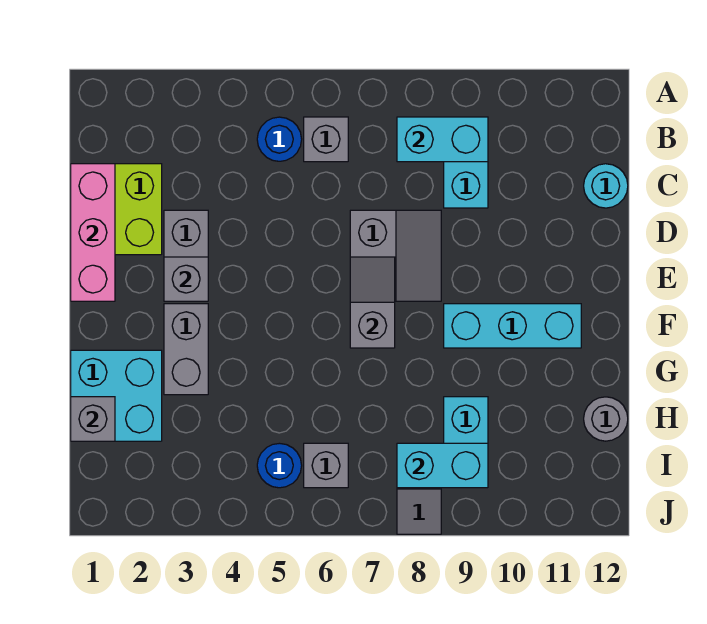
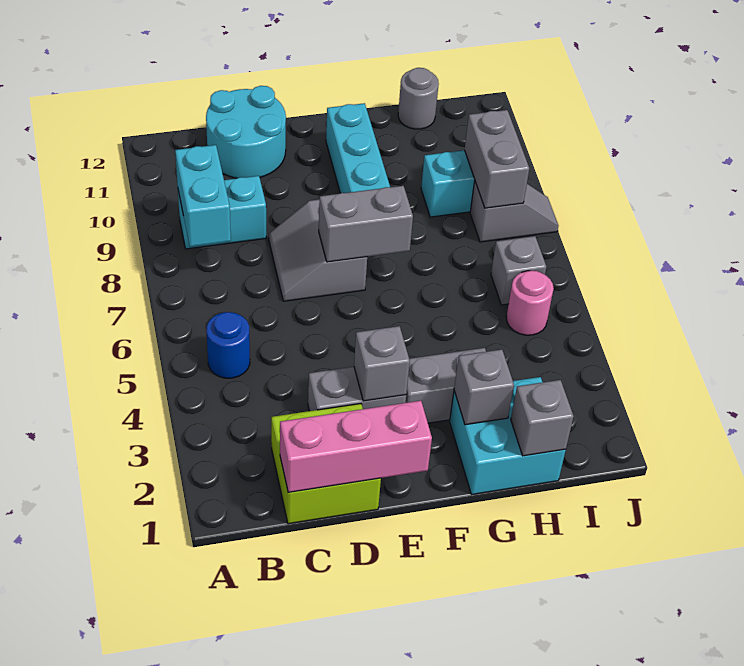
grey brick B6 level 1 -> grey brick G2 level 2
cyan round brick C12 level 1 -> cyan round brick C11:D12 level 1
grey slope D7:E8 level 1 top 7 -> grey slope D7:E8 level 1 top E
grey slope E7:F7 level 2 top F -> grey brick E7:F7 level 2
blue round brick I5 level 1 -> pink round brick I5 level 1
cyan brick I8:I9 level 2 -> grey brick I8:I9 level 2

